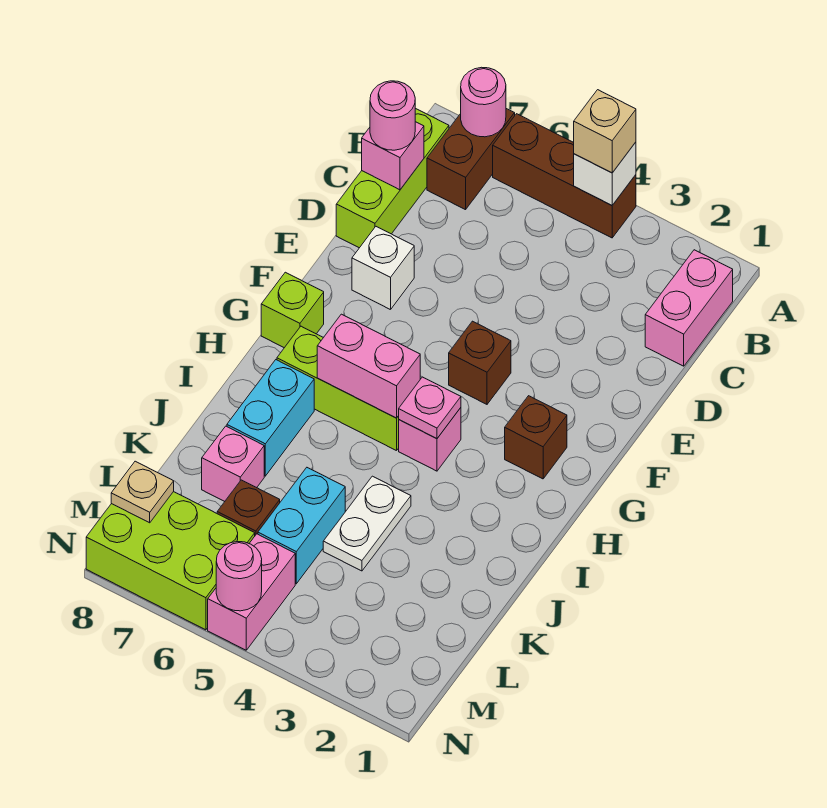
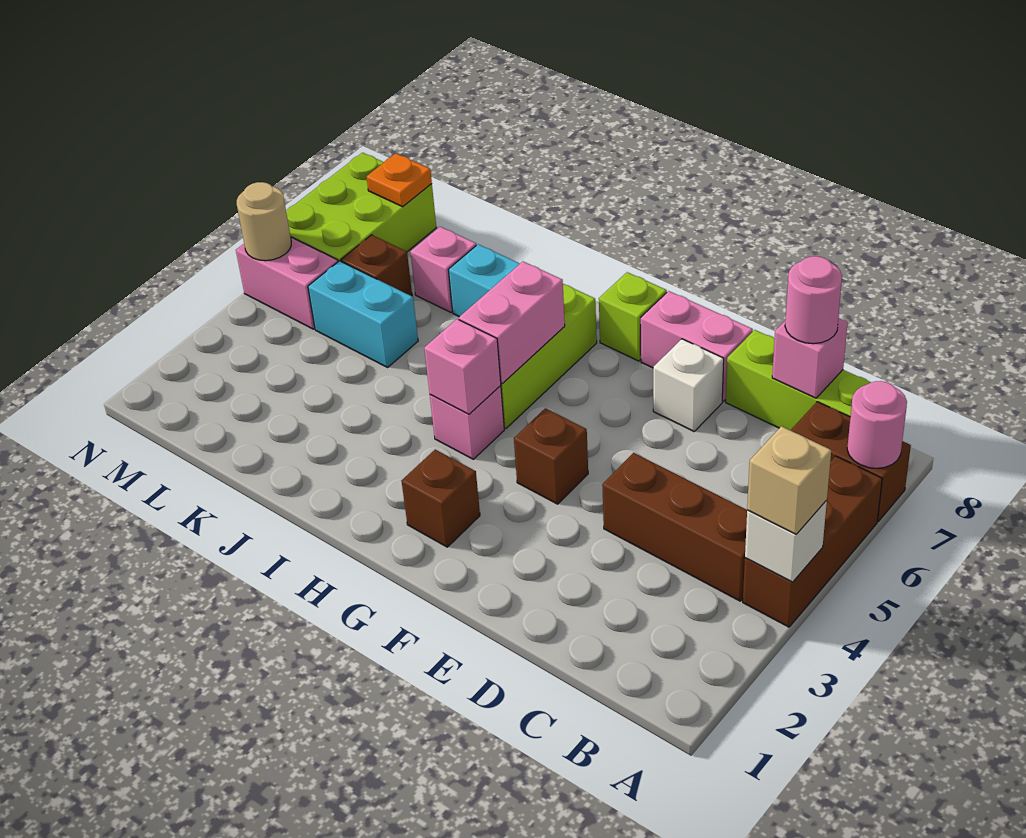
pink brick B1:C1 level 1 -> pink brick E8:F8 level 1
none -> brown brick B4:D4 level 1
pink plate H4 level 2 -> pink brick H4 level 2
white plate J4:K4 level 1 -> none
tan plate M8 level 2 -> orange plate M8 level 2
pink round brick N5 level 2 -> tan round brick N5 level 2

